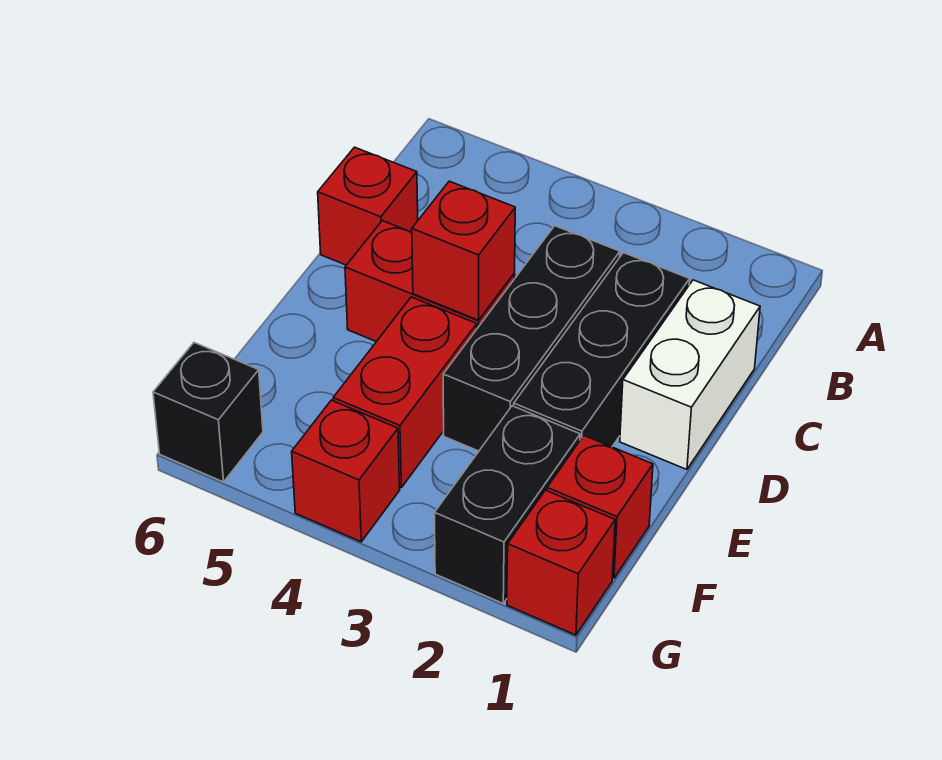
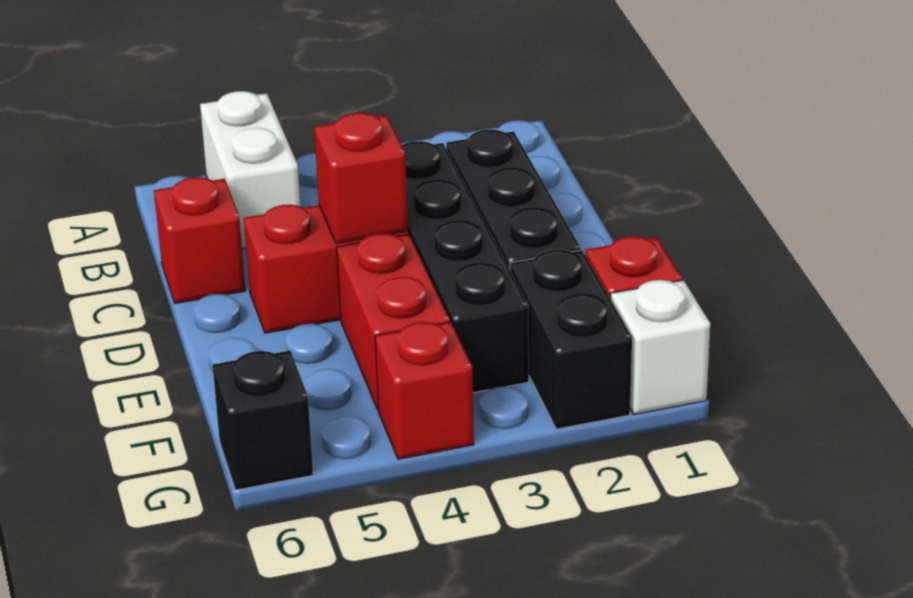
white brick C1:D1 level 1 -> white brick A5:B5 level 1
black brick C3:E3 level 1 -> black brick C3:F3 level 1
red brick G1 level 1 -> white brick G1 level 1

